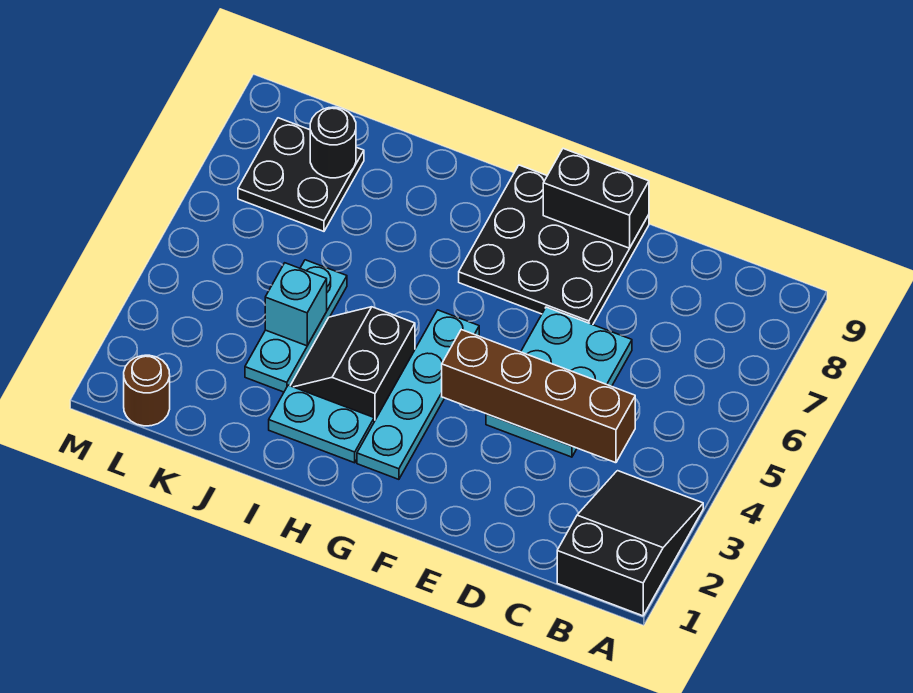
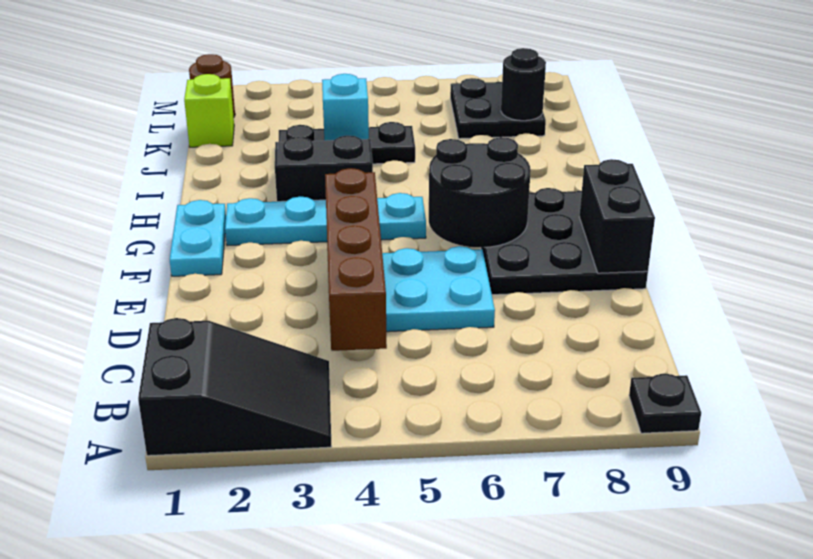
none -> black plate A9 level 1
none -> black round brick F6:G7 level 2
cyan plate H2:I2 level 1 -> cyan plate F1:G1 level 1
cyan plate J3:J5 level 1 -> black plate J3:J5 level 1
none -> lime brick K1 level 1

